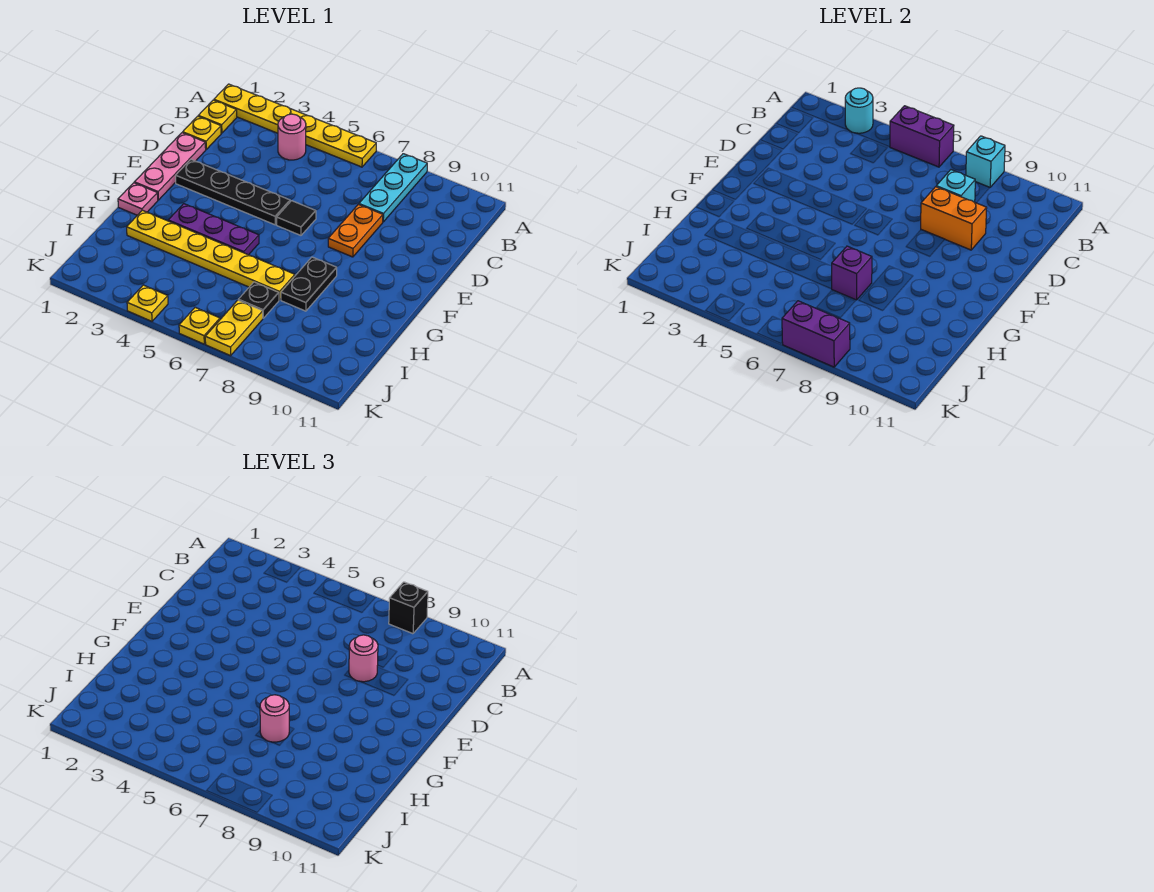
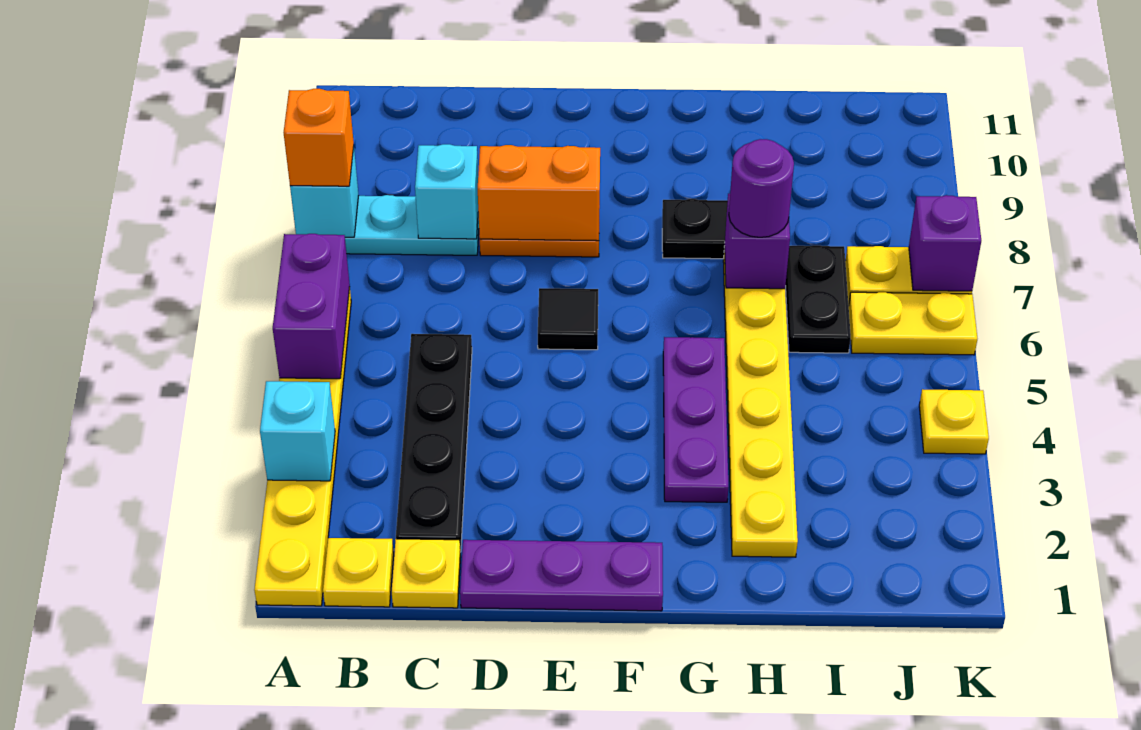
cyan round brick A3 level 2 -> cyan brick A3 level 2
black brick A8 level 3 -> orange brick A8 level 3
pink round brick B4 level 1 -> none
pink plate D1:F1 level 1 -> purple plate D1:F1 level 1
orange brick D8:D9 level 2 -> orange brick D8:E8 level 2
pink round brick D8 level 3 -> none
black plate E2:E5 level 1 -> black plate C2:C5 level 1
pink plate G1 level 1 -> none
pink round brick H7 level 3 -> purple round brick H7 level 3
black plate I7 level 1 -> black plate I6:I7 level 1
yellow plate K6 level 1 -> yellow plate J6:K6 level 1
purple brick K7:K8 level 2 -> purple brick K7 level 2

